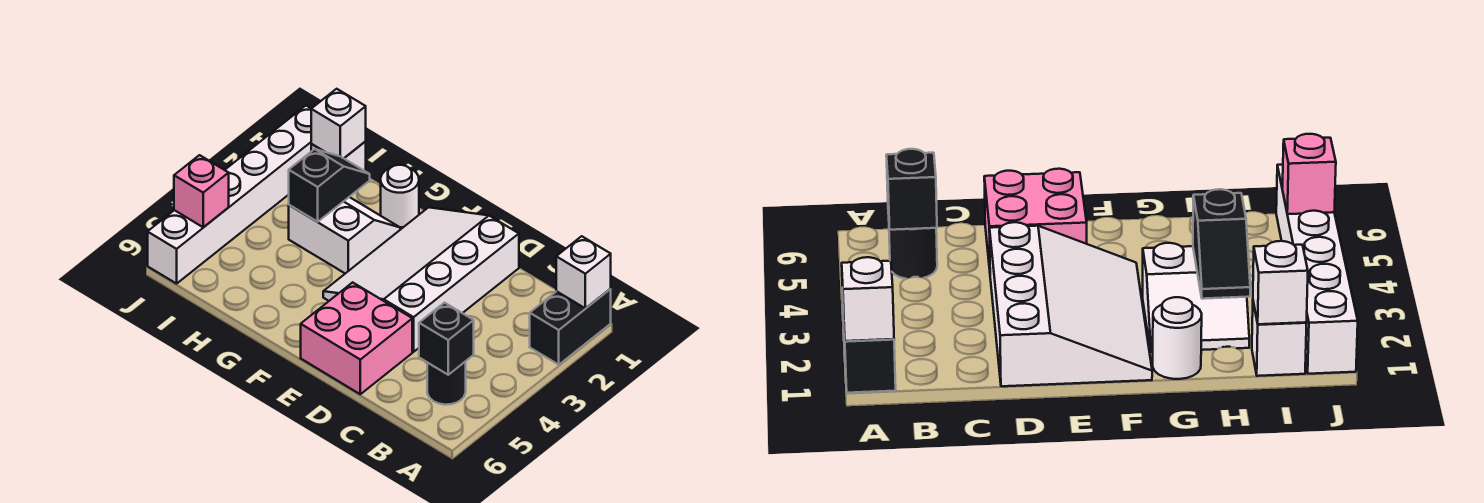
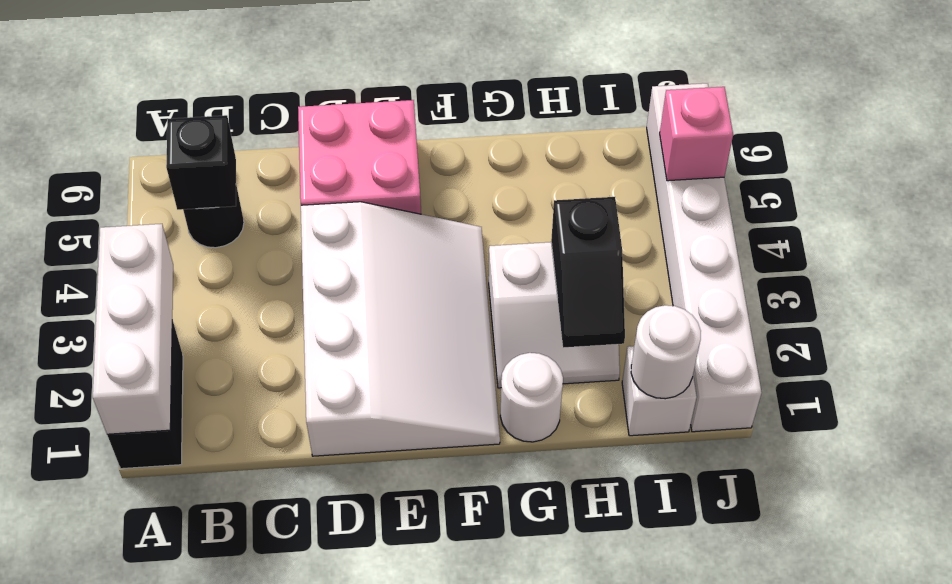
white brick A1 level 2 -> white brick A1:A3 level 2
white brick I1 level 2 -> white round brick I1 level 2

